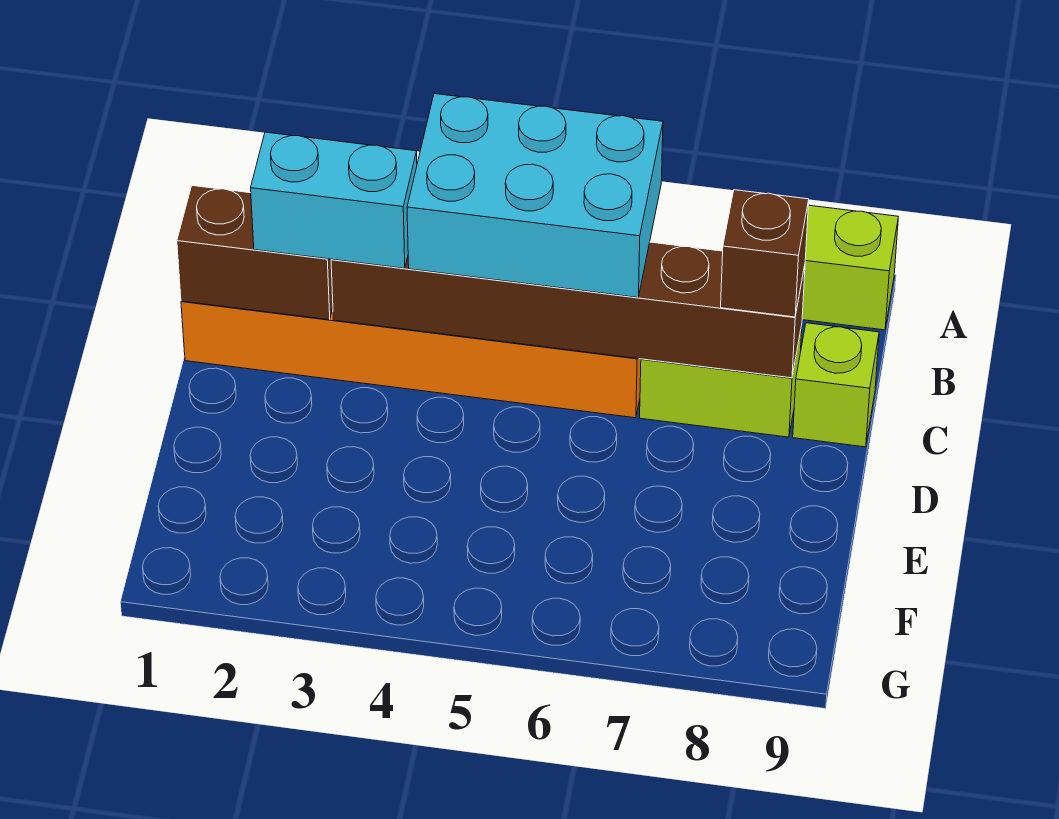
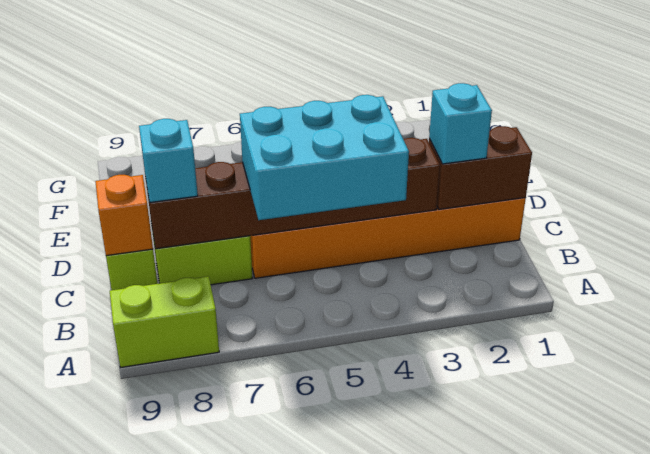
cyan brick C2:C3 level 3 -> cyan brick C2 level 3
brown brick C8 level 3 -> cyan brick C8 level 3
none -> orange brick C9 level 2

